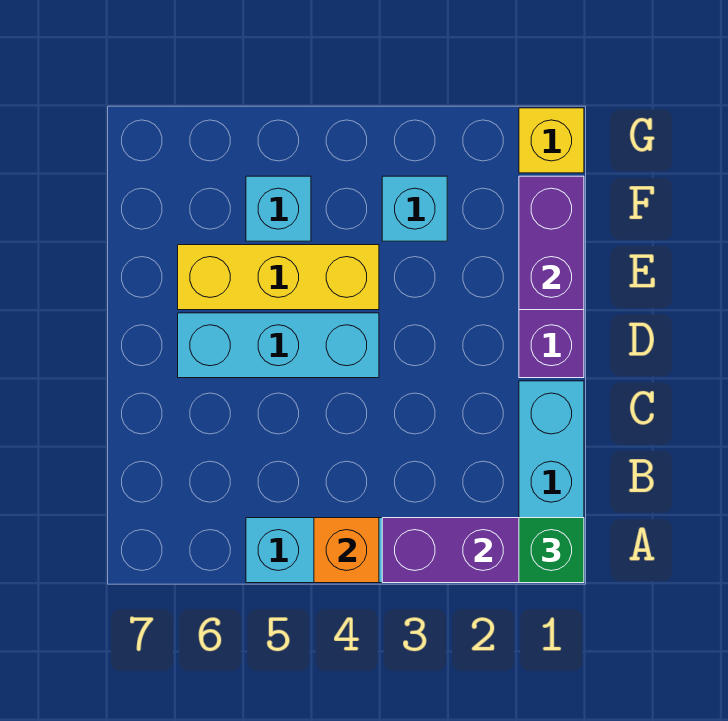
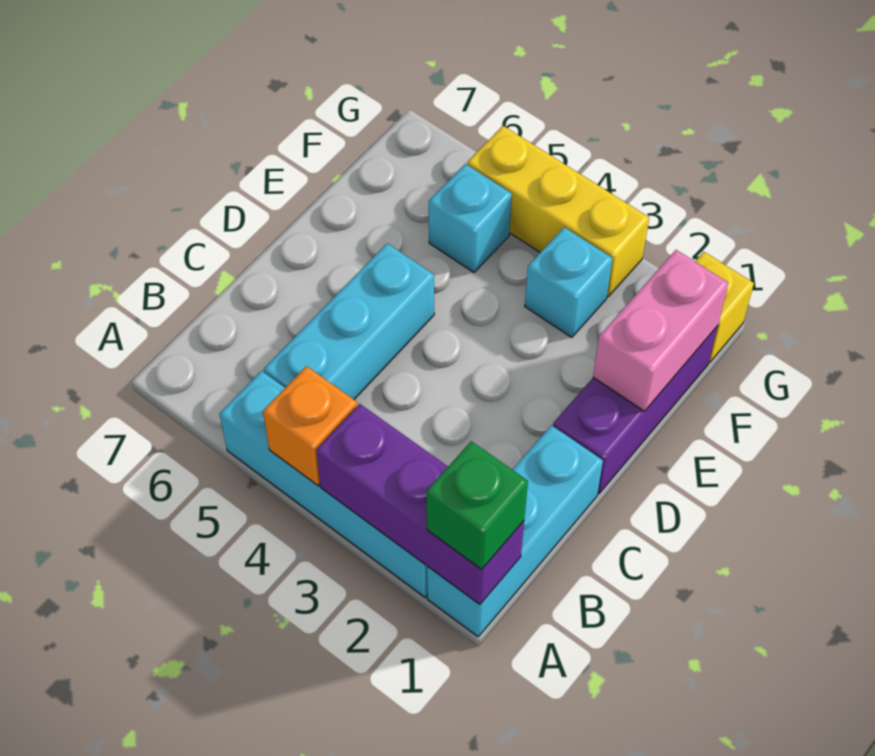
cyan brick D4:D6 level 1 -> cyan brick B5:D5 level 1
purple brick E1:F1 level 2 -> pink brick E1:F1 level 2
yellow brick E4:E6 level 1 -> yellow brick G3:G5 level 1

